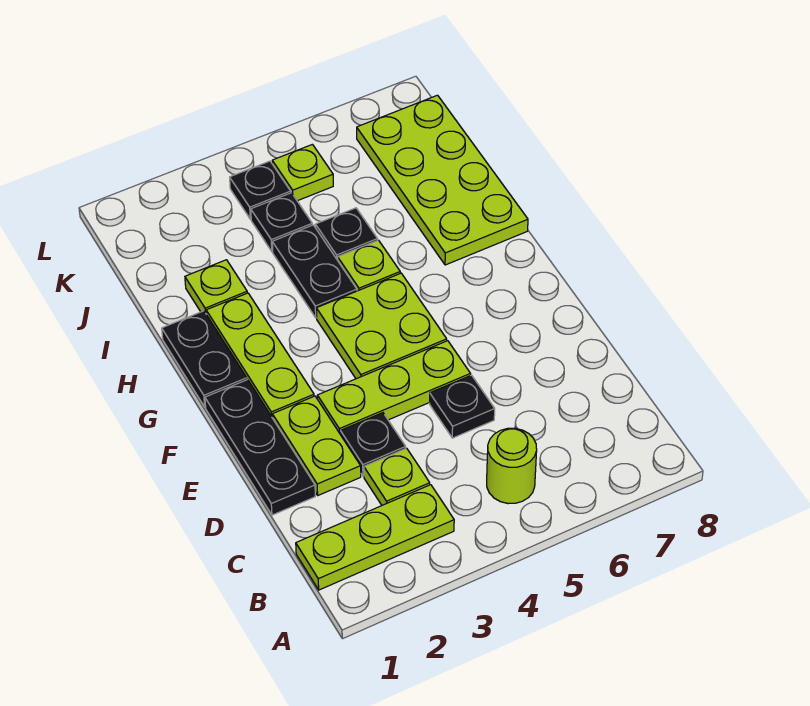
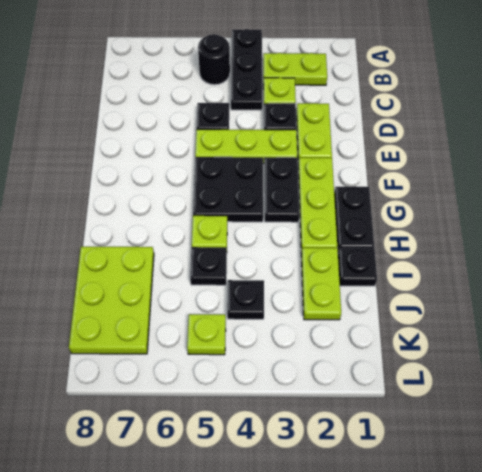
lime plate B1:B3 level 1 -> lime plate B2:B3 level 1
lime round brick B5 level 1 -> black round brick B5 level 1
black plate D1:F1 level 1 -> black plate A4:C4 level 1
lime plate F4:G5 level 1 -> black plate F4:G5 level 1
black plate H4:I4 level 1 -> black plate F3:G3 level 1
lime plate H7:K8 level 1 -> lime plate I7:K8 level 1
lime plate I2 level 1 -> lime plate I2:J2 level 1
black plate K4 level 1 -> black plate I1 level 1

